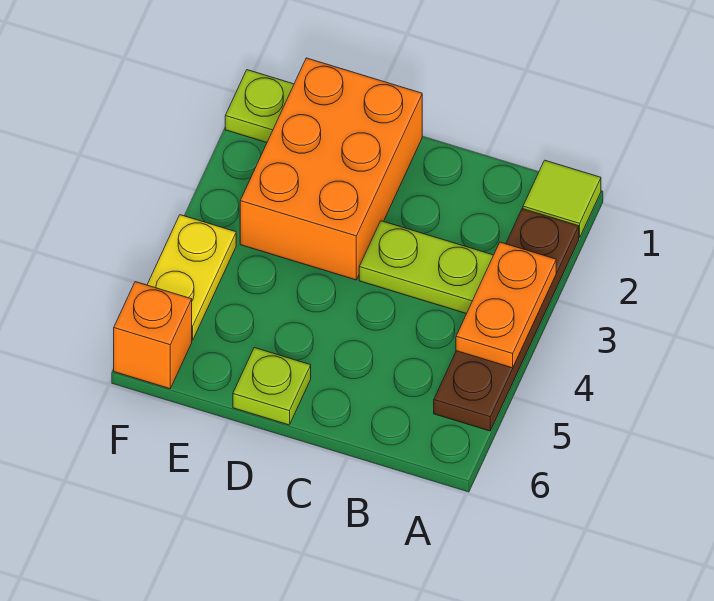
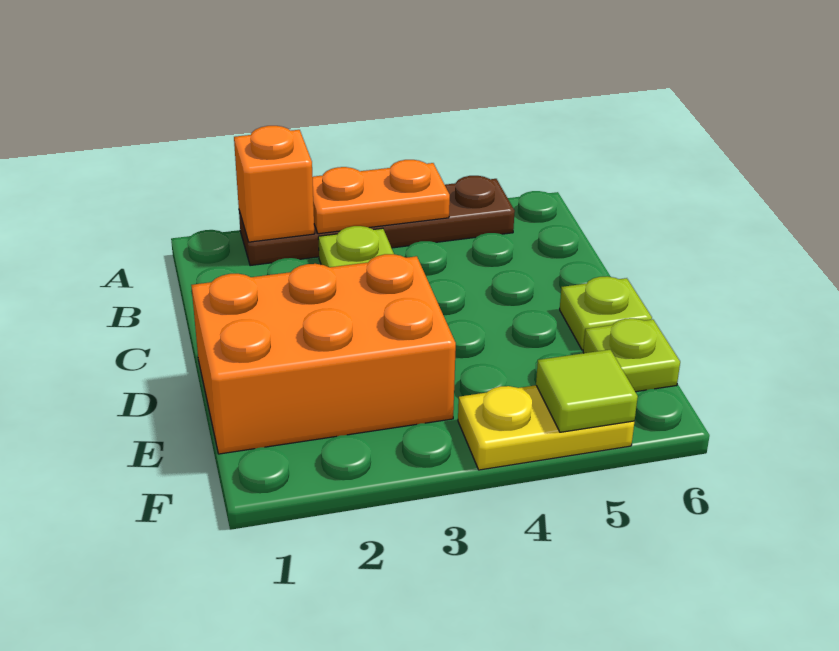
lime tile A1 level 1 -> lime tile F5 level 2
lime plate F1 level 1 -> lime plate E6 level 1
orange brick F6 level 1 -> orange brick A2 level 2

